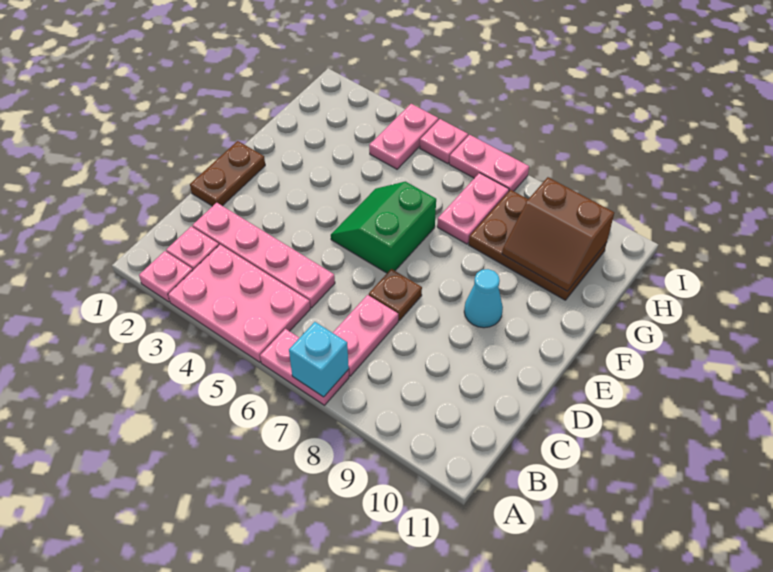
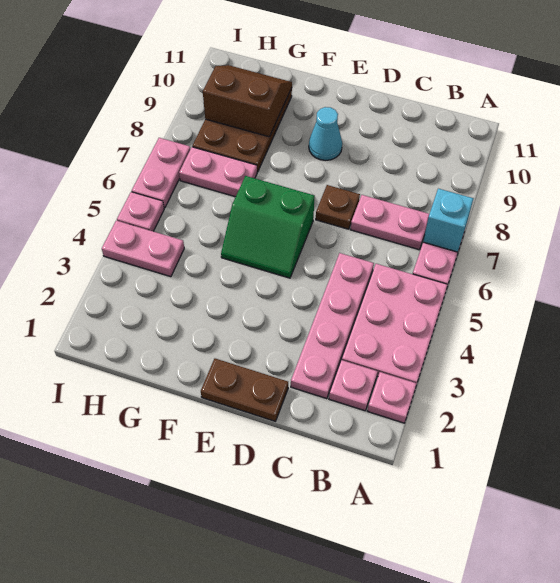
brown slope G9:H10 level 2 top H -> brown slope G9:H10 level 2 top 9

